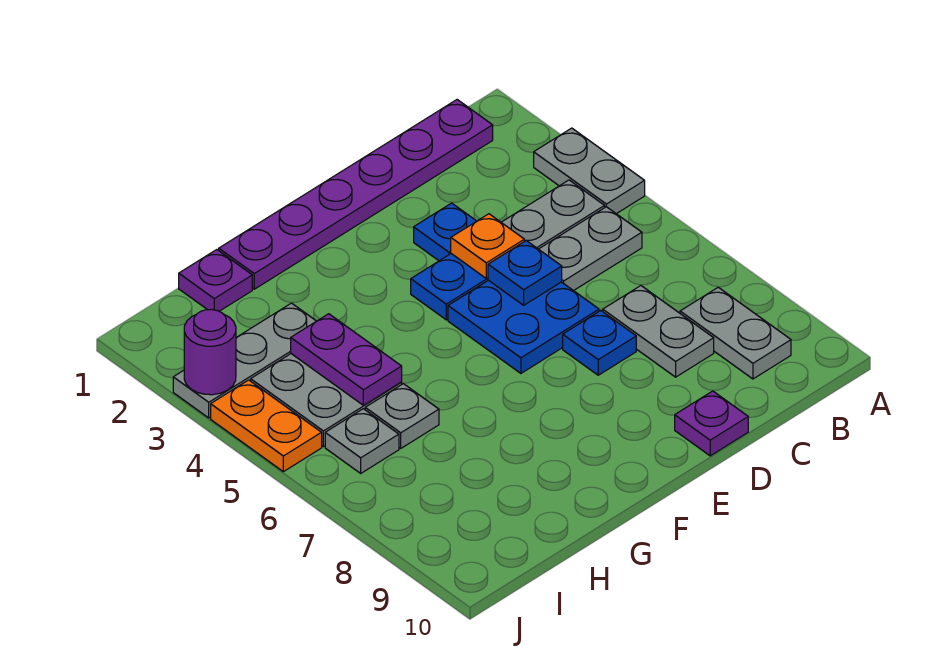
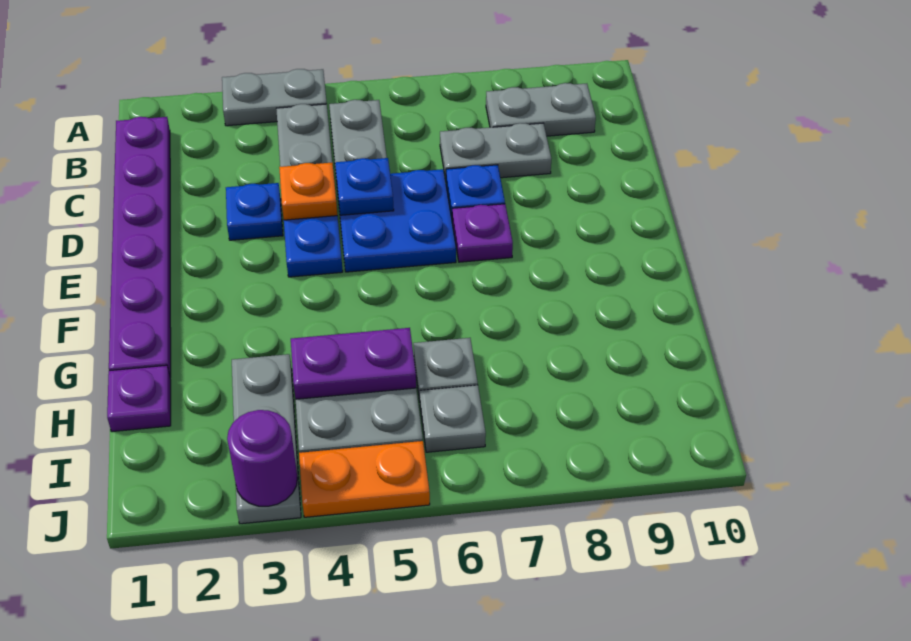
purple plate D10 level 1 -> purple plate E7 level 1

